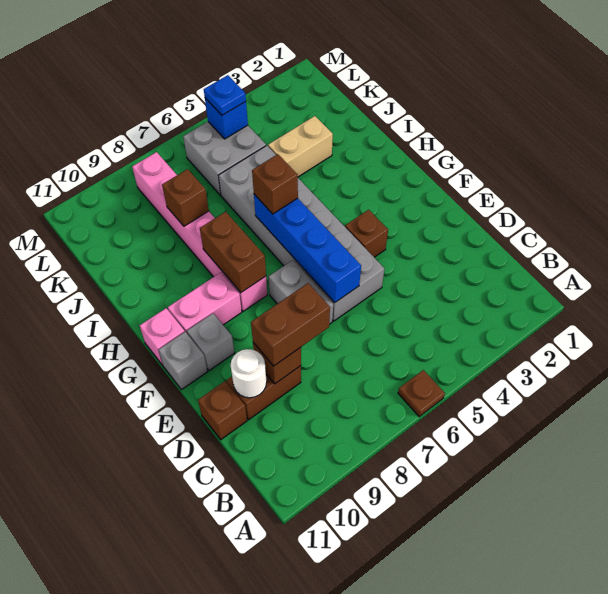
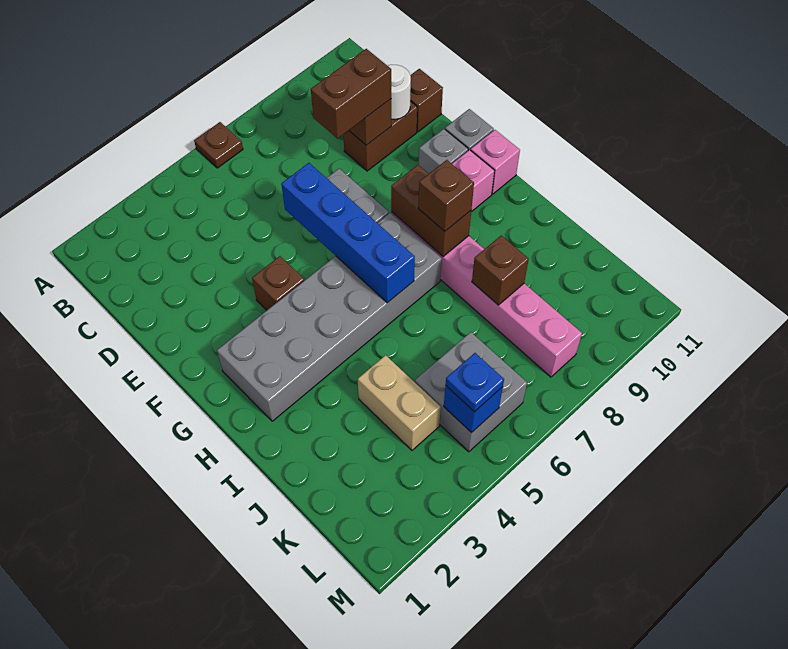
grey brick E5:J6 level 1 -> grey brick G2:H7 level 1
brown brick H6 level 3 -> brown brick H8 level 3
tan brick J3:J4 level 1 -> tan brick J4:K4 level 1

